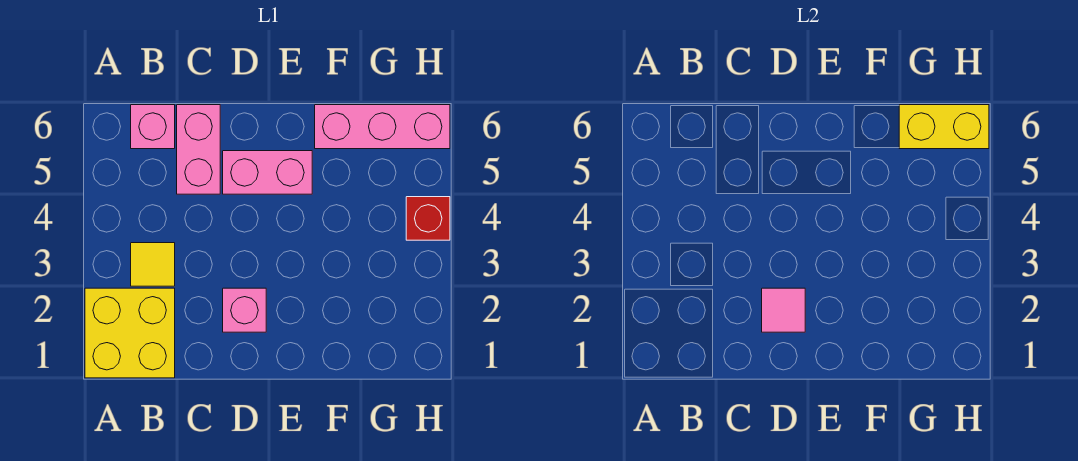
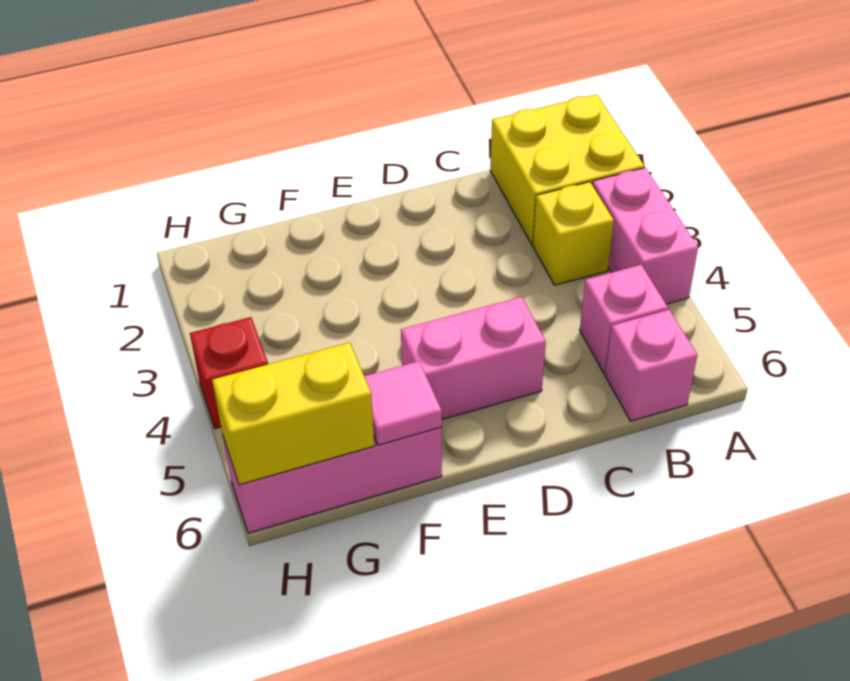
yellow tile B3 level 1 -> yellow brick B3 level 1
pink brick C5:C6 level 1 -> pink brick A3:A4 level 1
pink brick D2 level 1 -> pink brick B5 level 1
pink tile D2 level 2 -> pink tile F6 level 2

